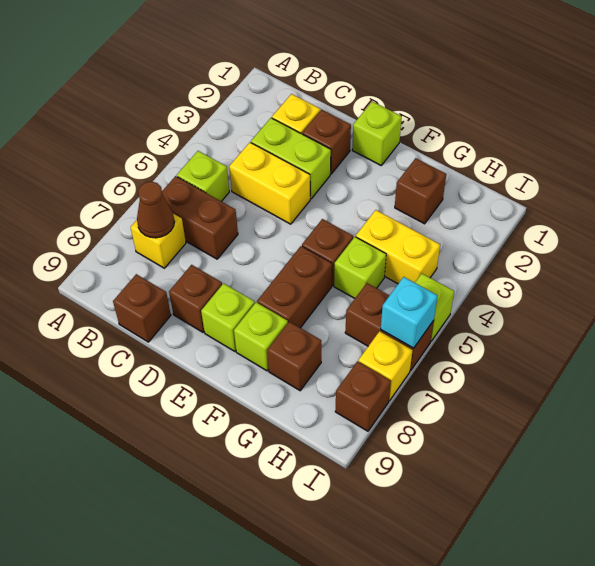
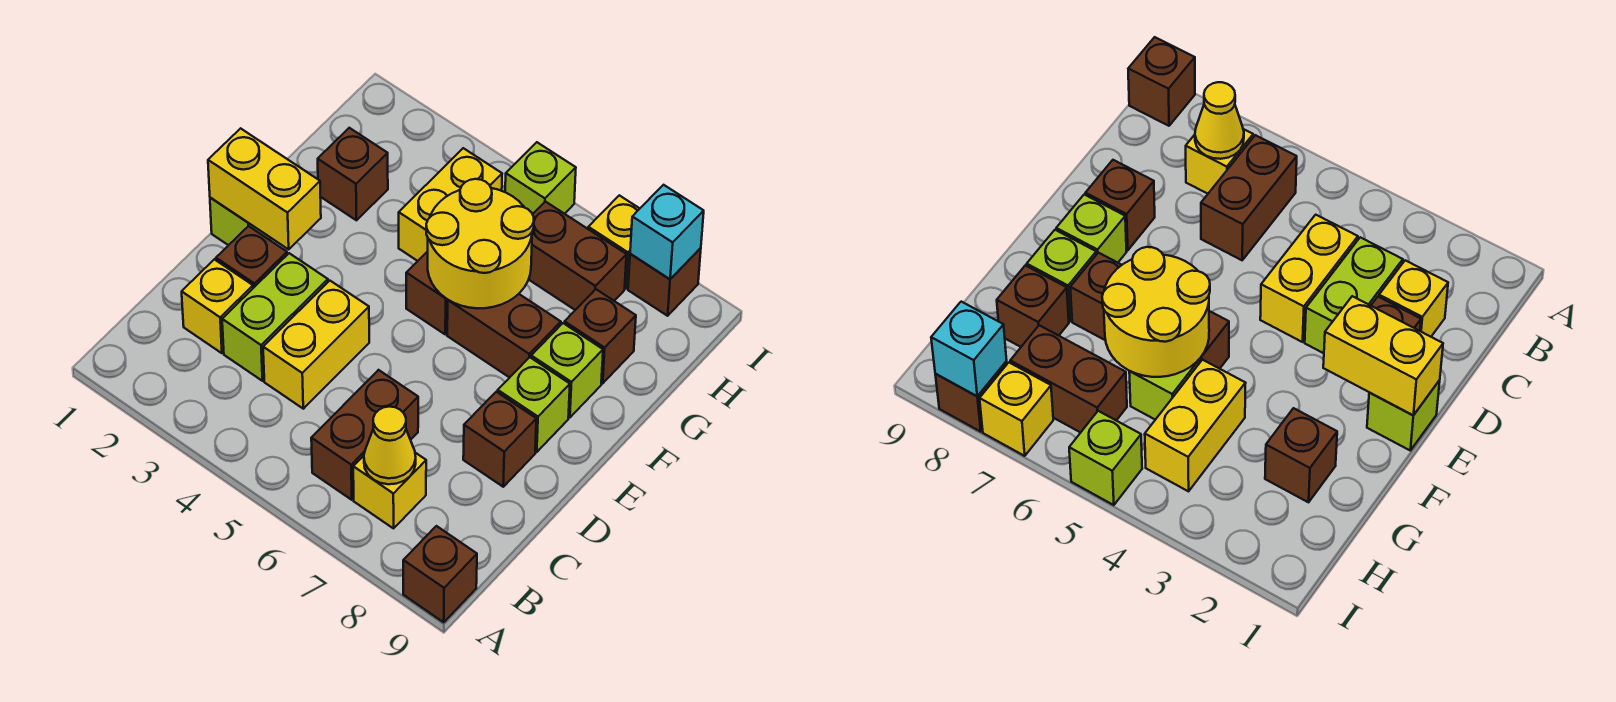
lime brick B5 level 1 -> none
brown cone B7 level 2 -> yellow cone B7 level 2
brown brick C9 level 1 -> brown brick A9 level 1
none -> yellow brick E1:E2 level 2
none -> yellow round brick F5:G6 level 2
brown brick H6:I6 level 1 -> brown brick H6:H7 level 1
cyan brick I6 level 2 -> cyan brick I8 level 2

